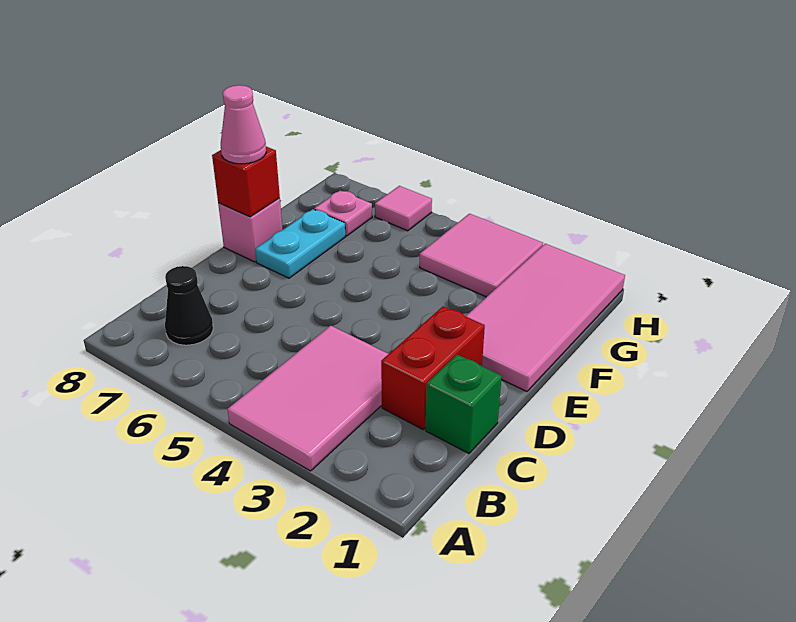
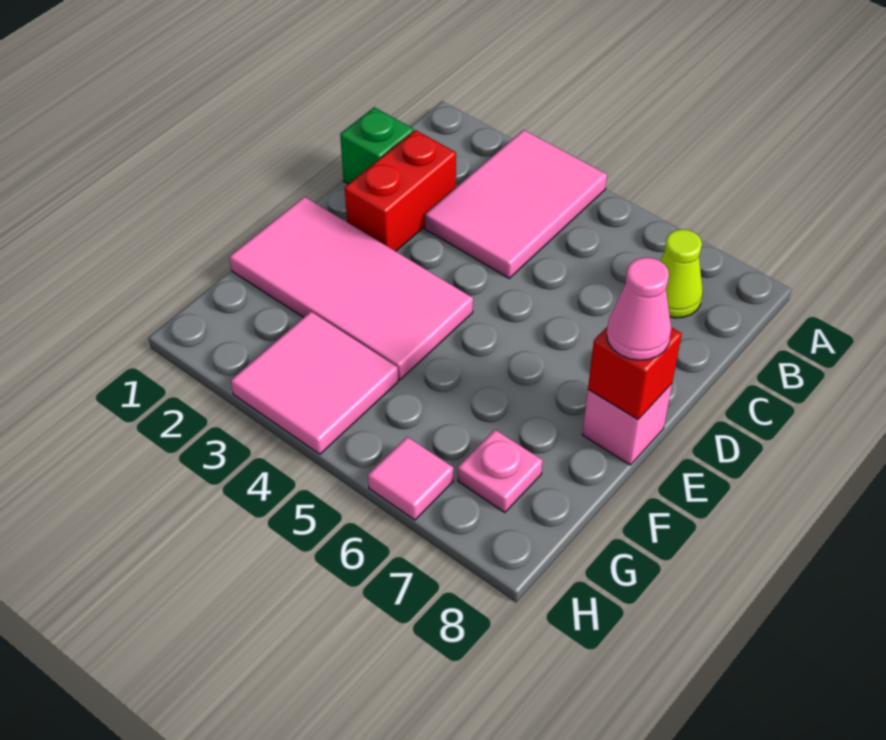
black cone B7 level 1 -> lime cone B7 level 1
pink tile E1:H2 level 1 -> pink tile E1:F4 level 1
cyan plate E7:F7 level 1 -> none

